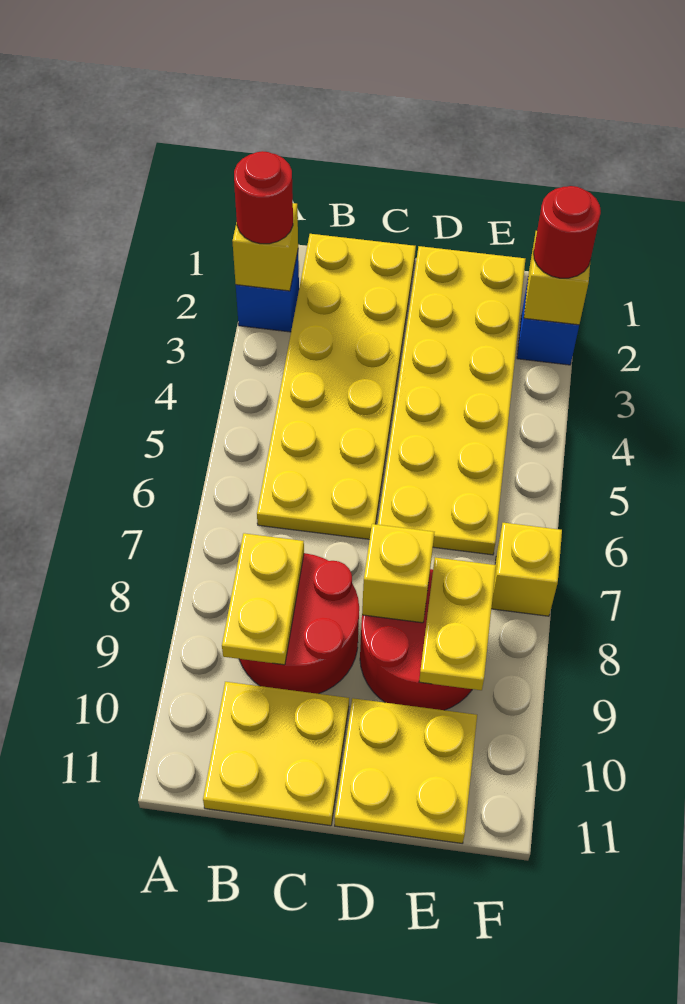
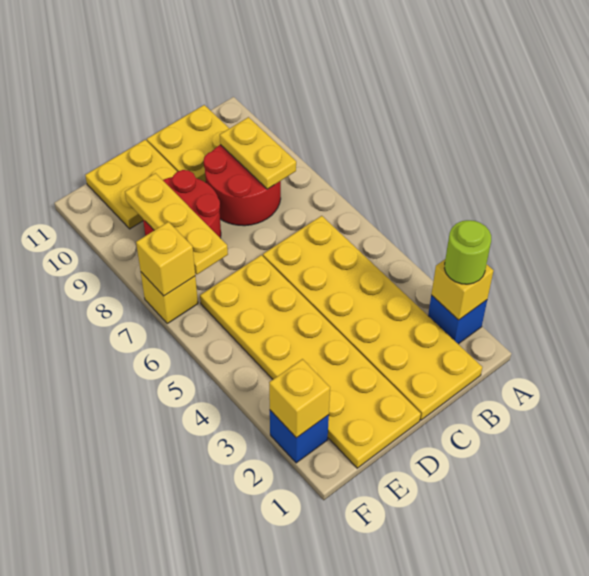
red round brick A2 level 3 -> lime round brick A2 level 3
yellow brick D8 level 2 -> yellow brick F7 level 2
yellow plate E8:E9 level 2 -> yellow plate E7:E9 level 2
red round brick F2 level 3 -> none

